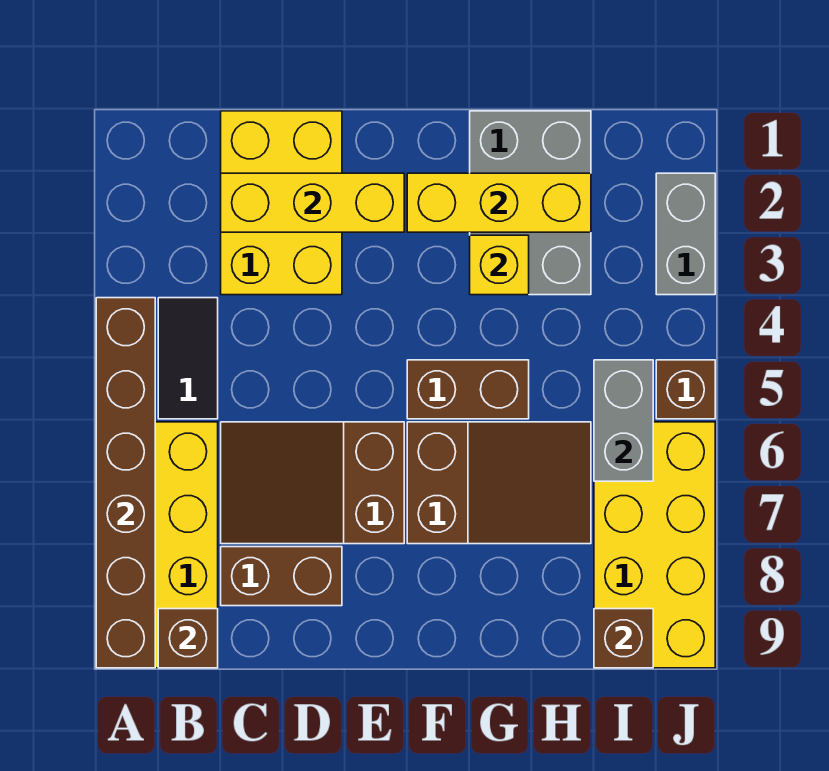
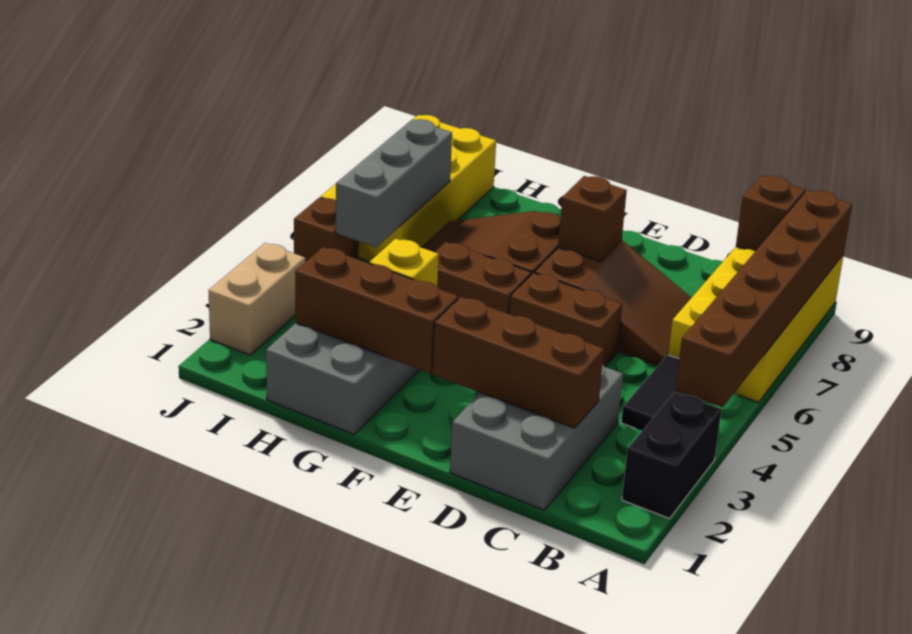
none -> black brick A2:A3 level 1
yellow brick C1:D3 level 1 -> grey brick C1:D3 level 1
yellow brick C2:E2 level 2 -> brown brick C2:E2 level 2
brown brick C8:D8 level 1 -> brown brick D5:E5 level 1
yellow brick F2:H2 level 2 -> brown brick F2:H2 level 2
grey brick I5:I6 level 2 -> grey brick I5:I7 level 2
brown brick I9 level 2 -> brown brick E7 level 2
grey brick J2:J3 level 1 -> tan brick J2:J3 level 1

